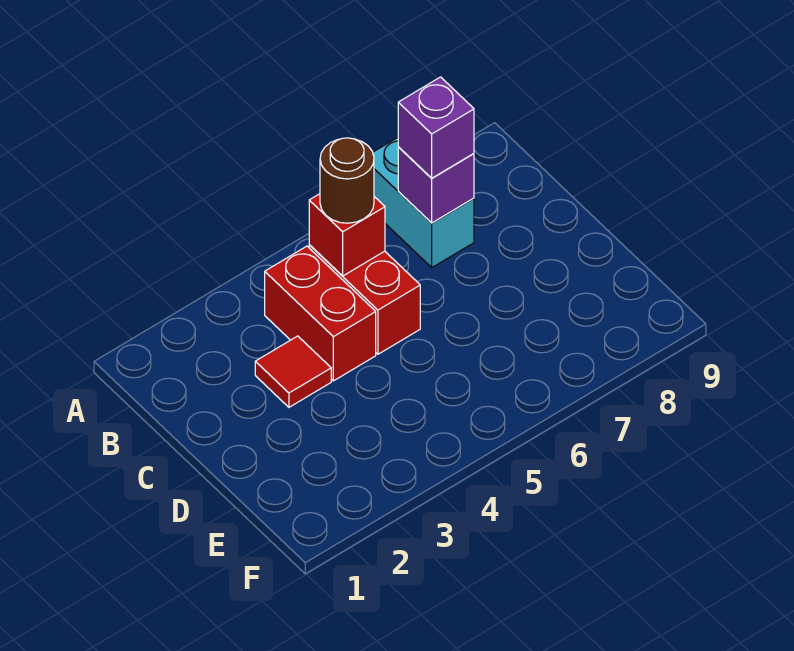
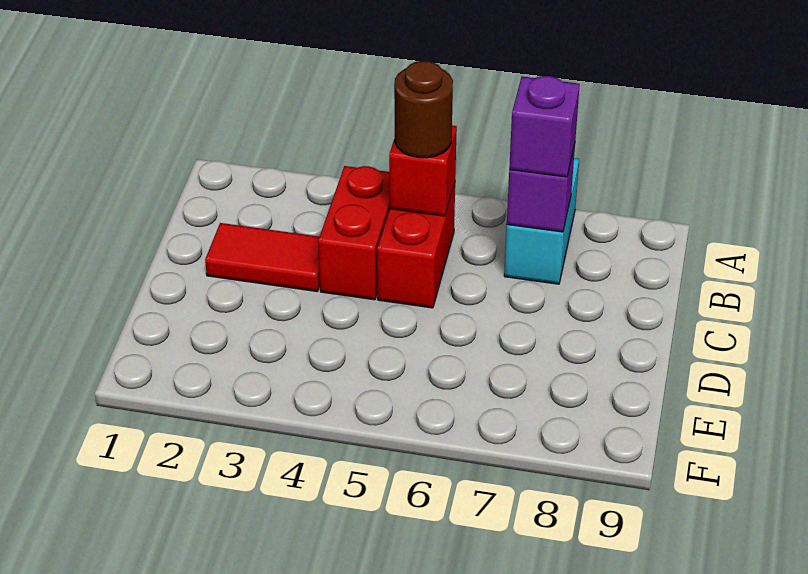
red tile C3 level 1 -> red tile C2:C3 level 1

